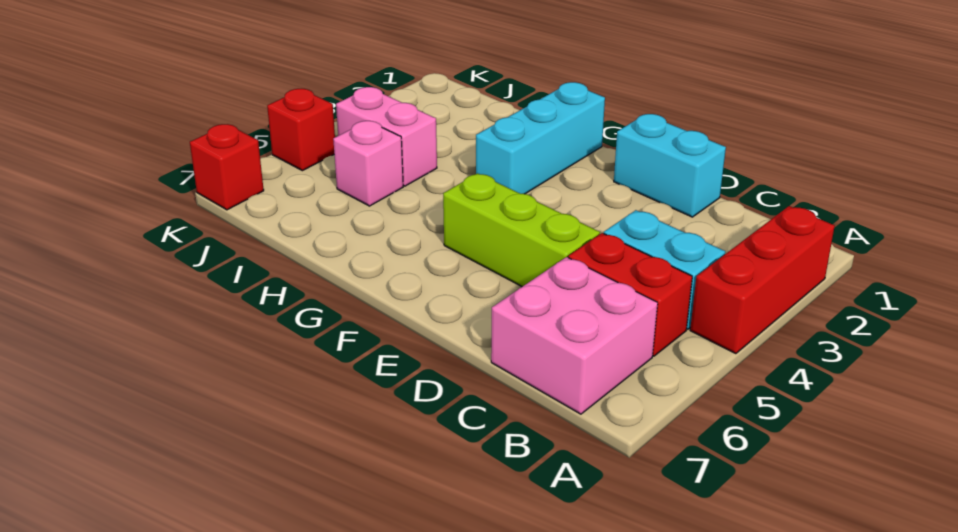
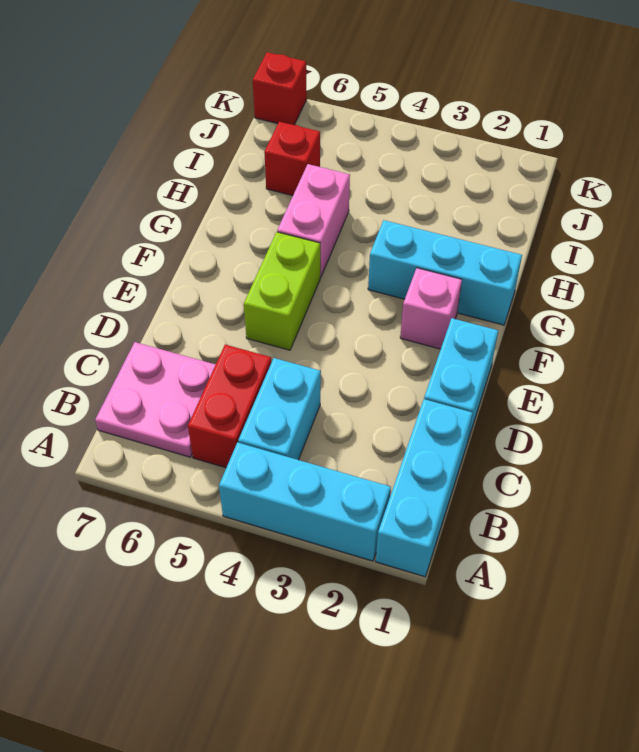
none -> cyan brick A1:C1 level 1
red brick A2:A4 level 1 -> cyan brick A2:A4 level 1
pink brick B6:C7 level 1 -> pink plate B6:C7 level 1
lime brick D5:F5 level 1 -> lime brick E5:F5 level 1
pink brick I4:J4 level 1 -> pink brick G5:H5 level 1
pink brick I5 level 1 -> pink brick F2 level 1
red brick K5 level 1 -> red brick I6 level 1

